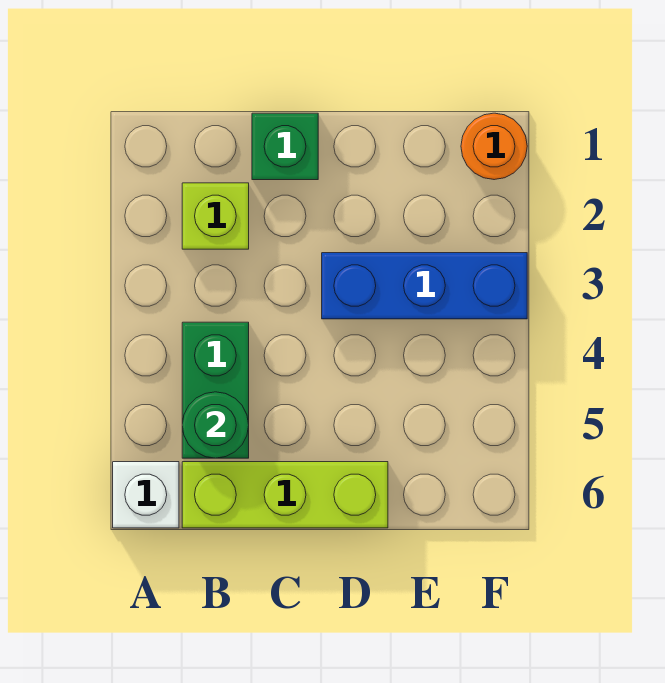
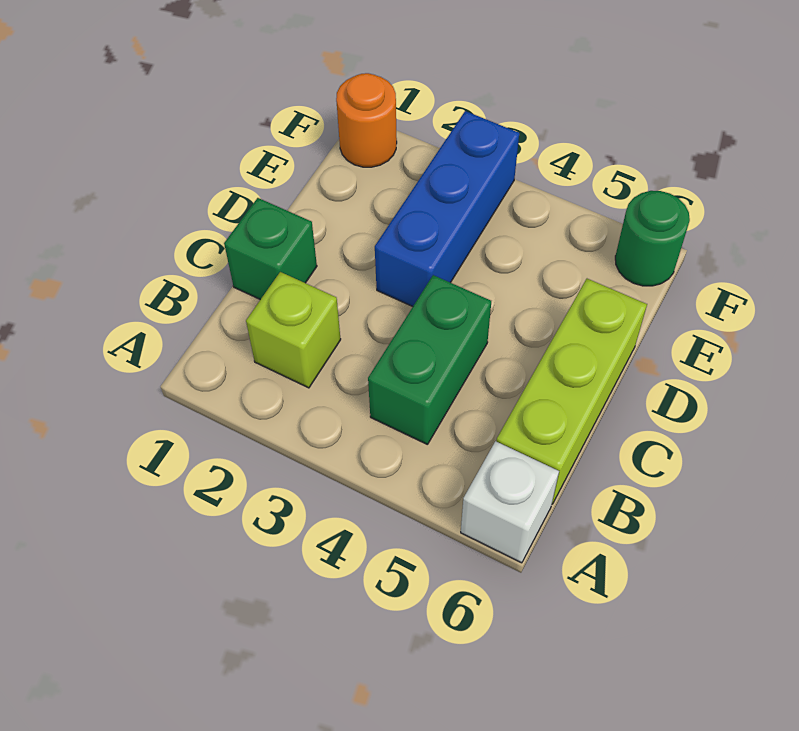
green brick B4:B5 level 1 -> green brick B4:C4 level 1
green round brick B5 level 2 -> green round brick F6 level 1

